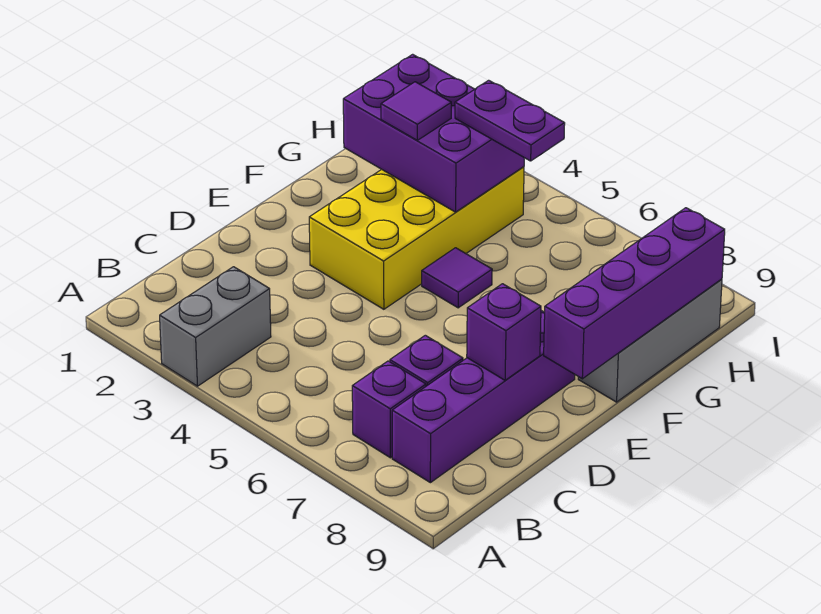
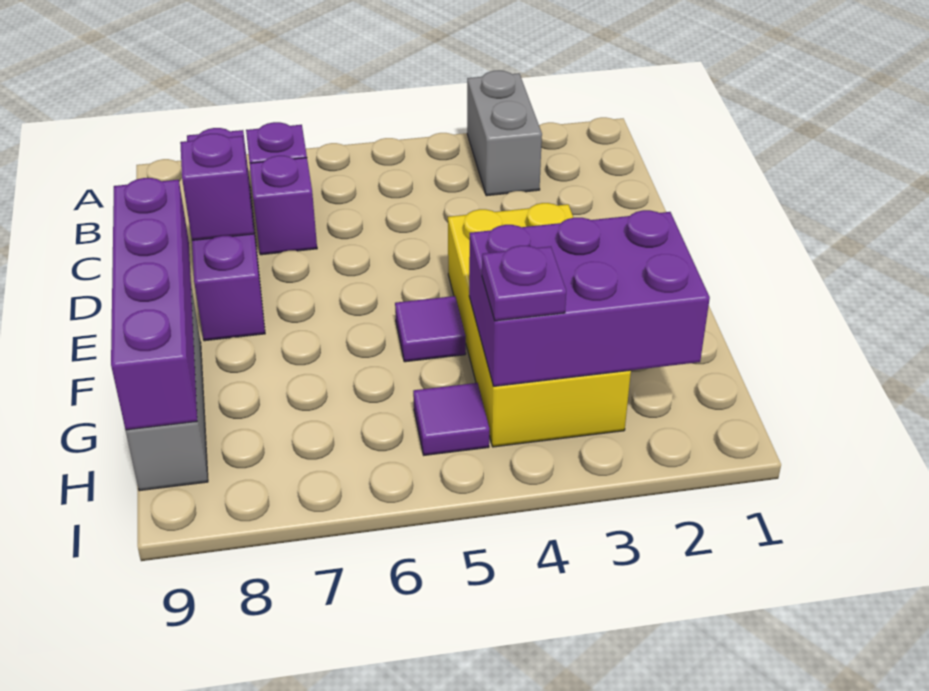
purple tile G3 level 3 -> purple tile H5 level 1
purple plate H4:H5 level 3 -> purple plate H4 level 3

